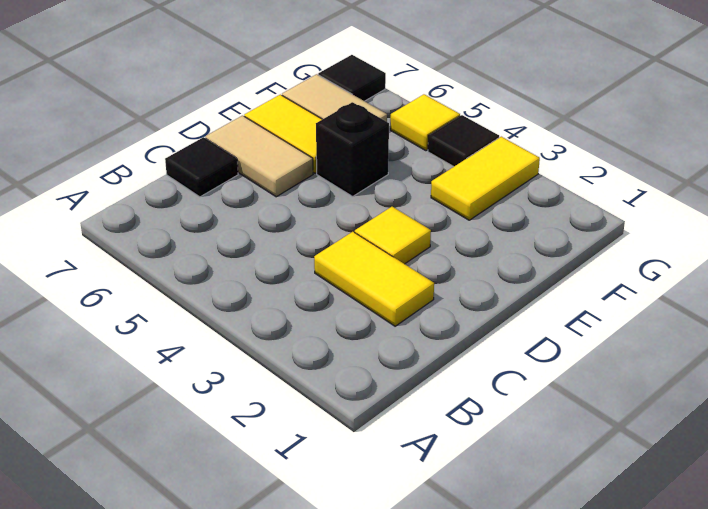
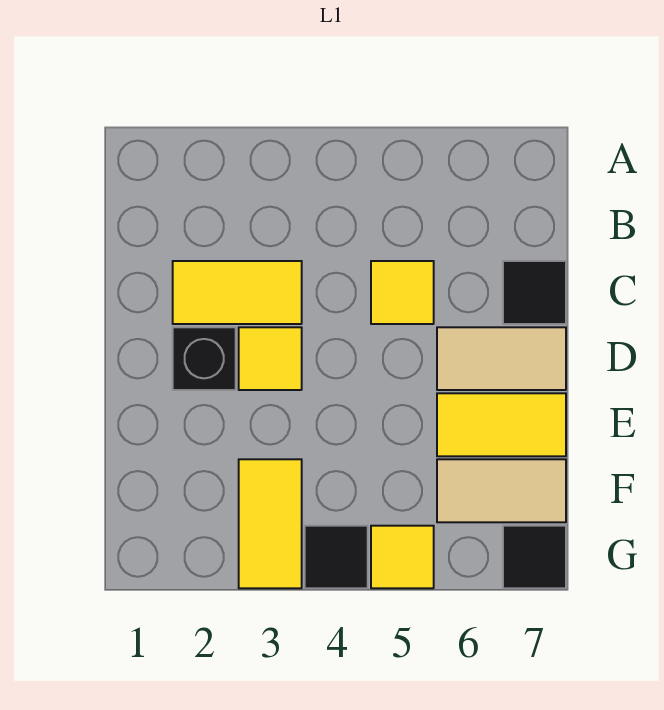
none -> yellow tile C5 level 1
black brick E5 level 1 -> black brick D2 level 1

